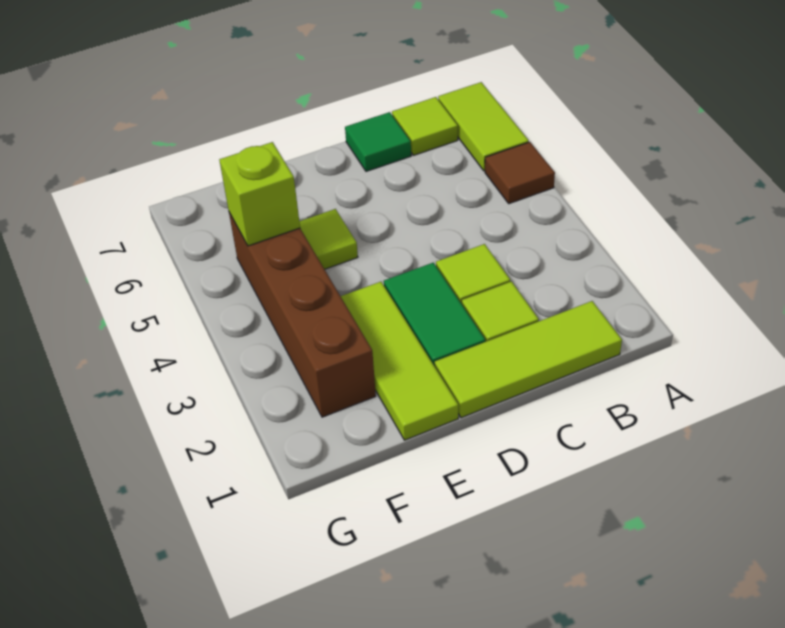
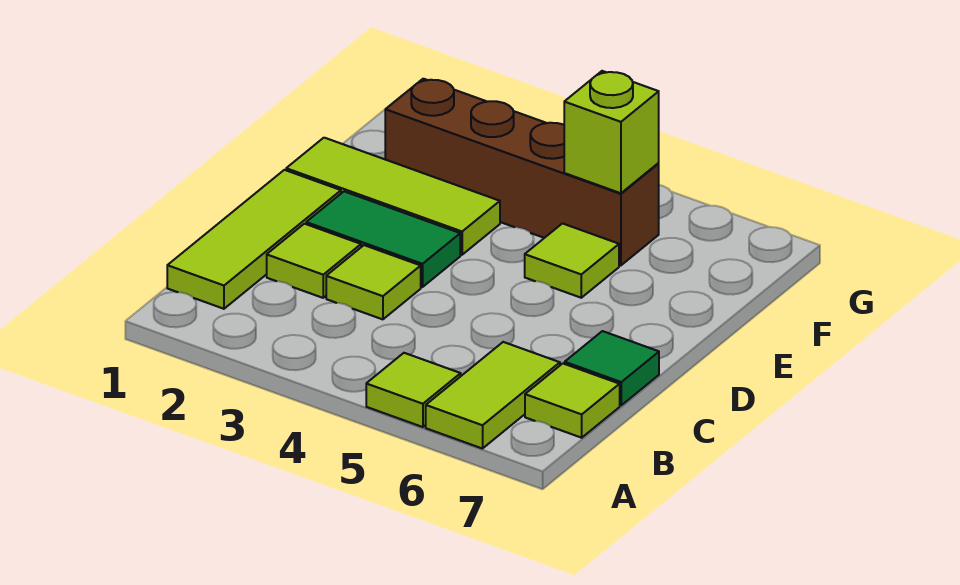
brown tile A5 level 1 -> lime tile A5 level 1
lime tile A6:A7 level 1 -> lime tile A6:B6 level 1

